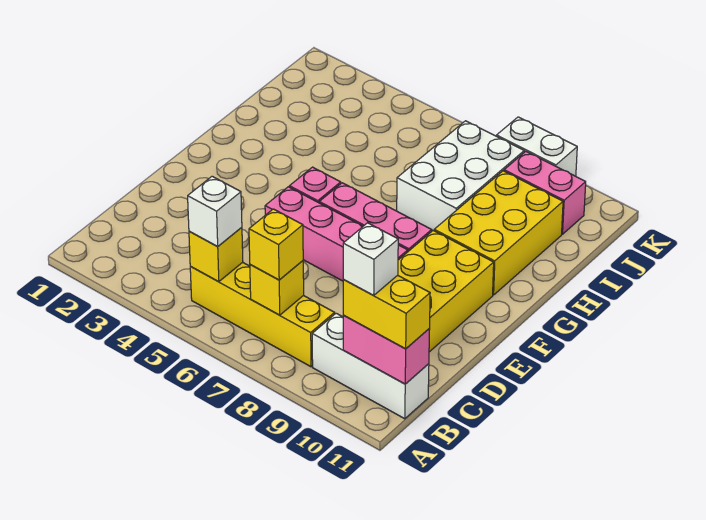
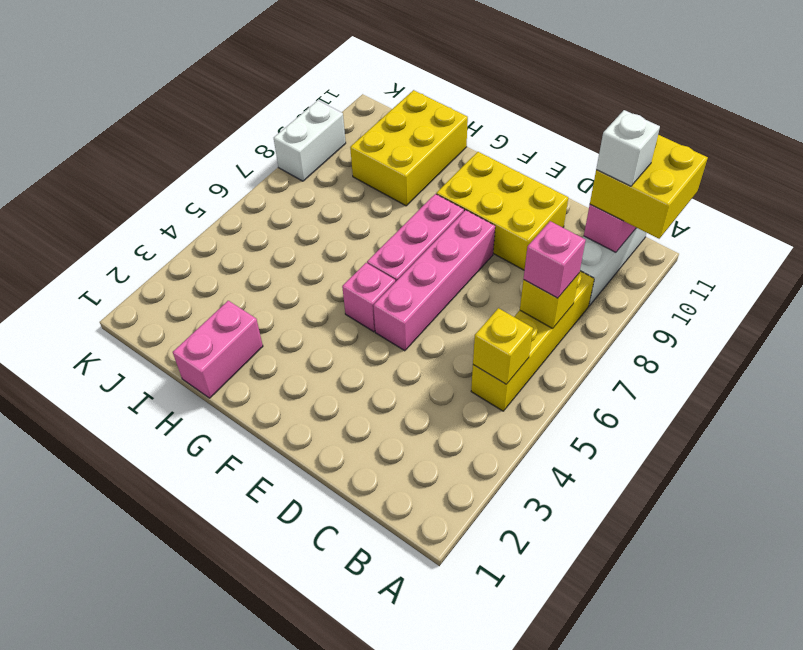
white brick B5 level 3 -> none
yellow brick B7 level 3 -> pink brick B7 level 3
yellow brick B10:B11 level 3 -> yellow brick A10:B11 level 3
yellow brick G9:I10 level 1 -> yellow brick H9:I11 level 1
white brick H7:J8 level 1 -> none
pink brick J9:J10 level 1 -> pink brick H1:H2 level 1

